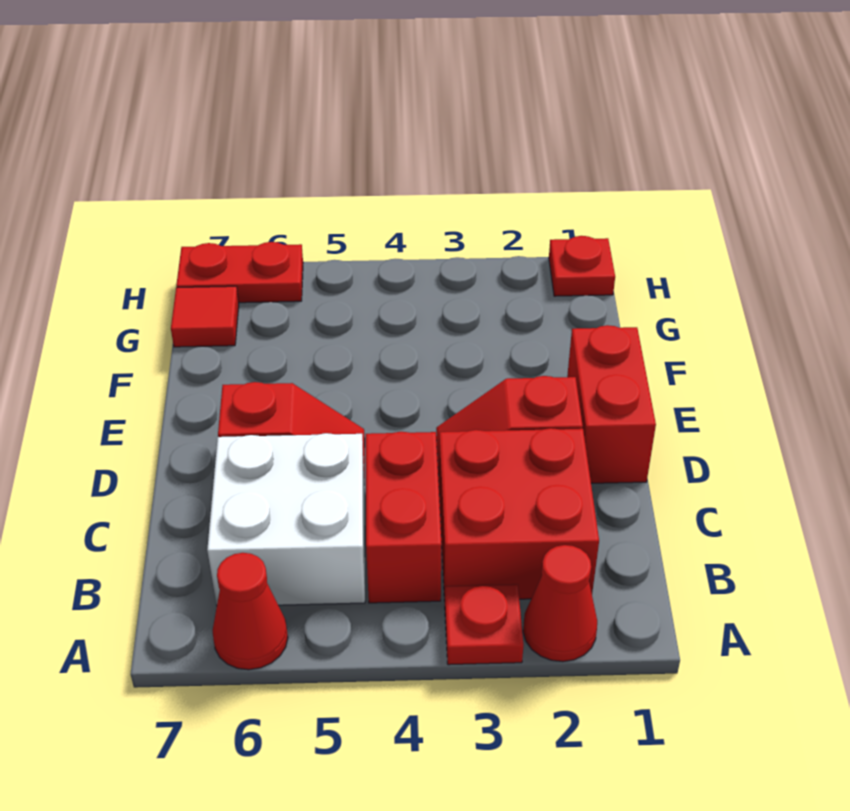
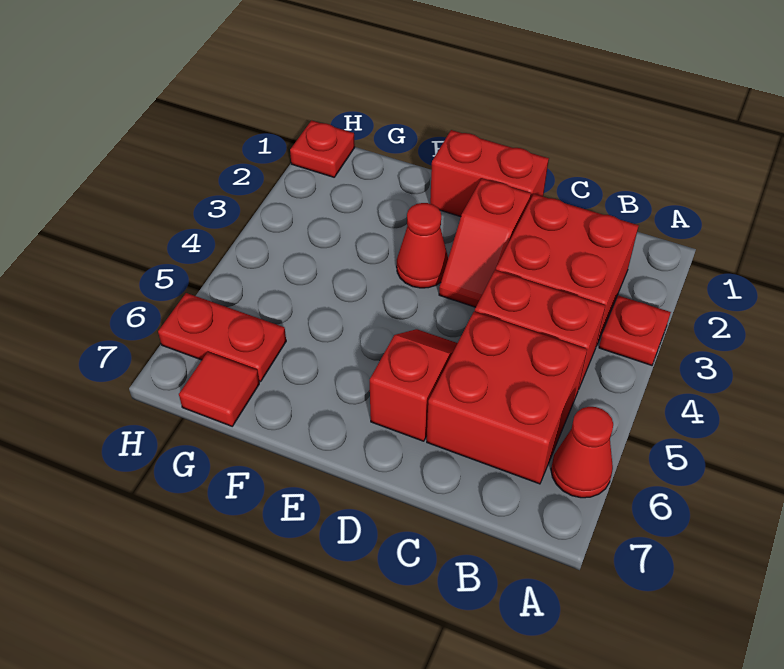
red cone A2 level 1 -> red cone E3 level 1
white brick B5:C6 level 1 -> red brick B5:C6 level 1
red plate H6:H7 level 1 -> red plate G6:H6 level 1

